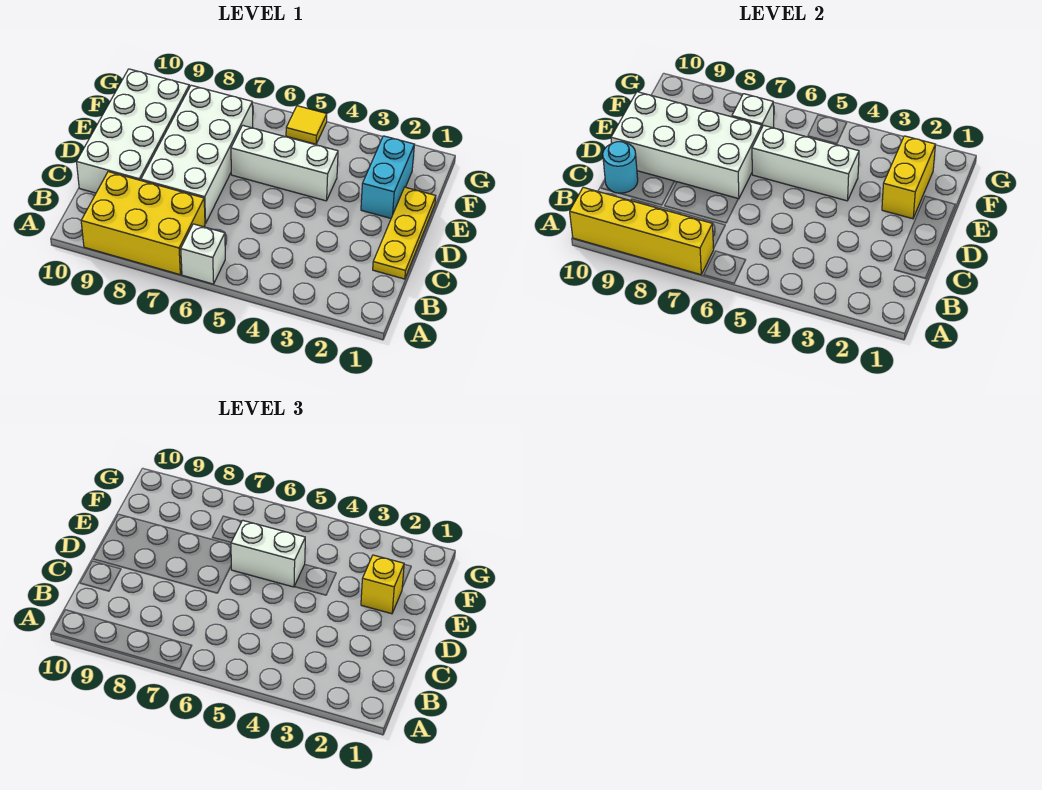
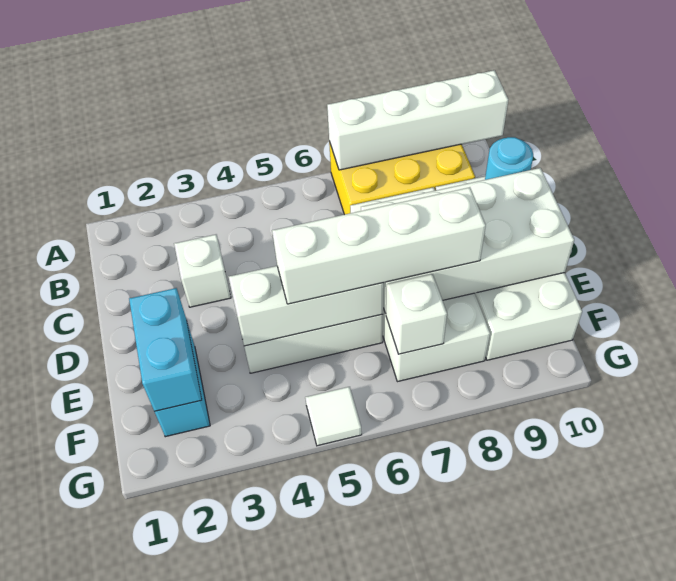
white brick A6 level 1 -> white brick C3 level 1
yellow brick A7:A10 level 2 -> white brick A7:A10 level 2
yellow plate C1:E1 level 1 -> none
yellow brick E2:F2 level 2 -> cyan brick E2:F2 level 2
yellow brick E2 level 3 -> none
white brick E5:E6 level 3 -> white brick E5:E8 level 3
yellow tile G5 level 1 -> white tile G5 level 1

